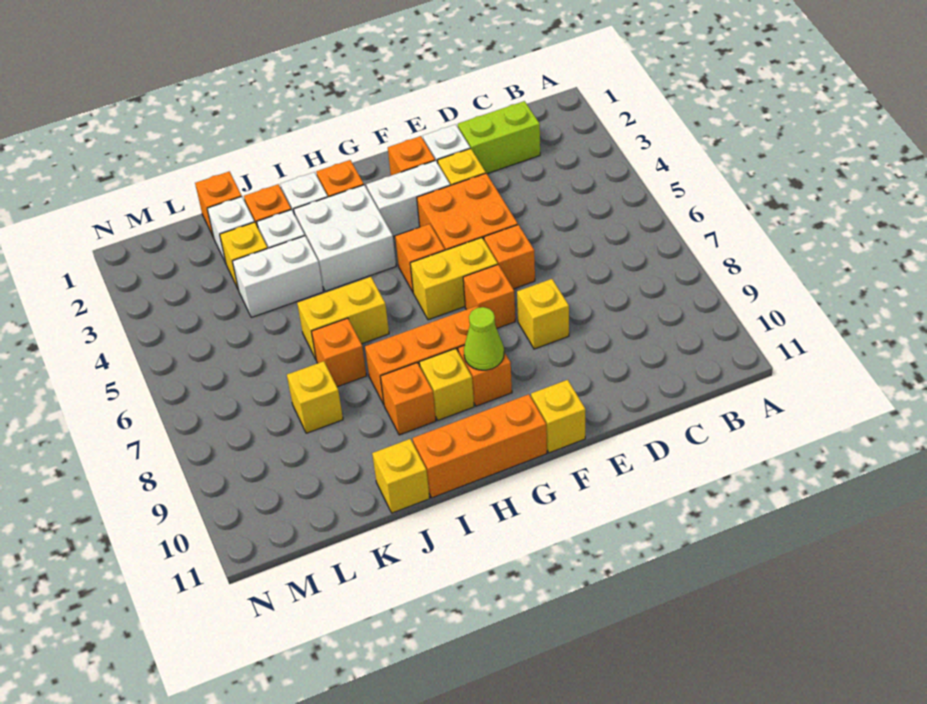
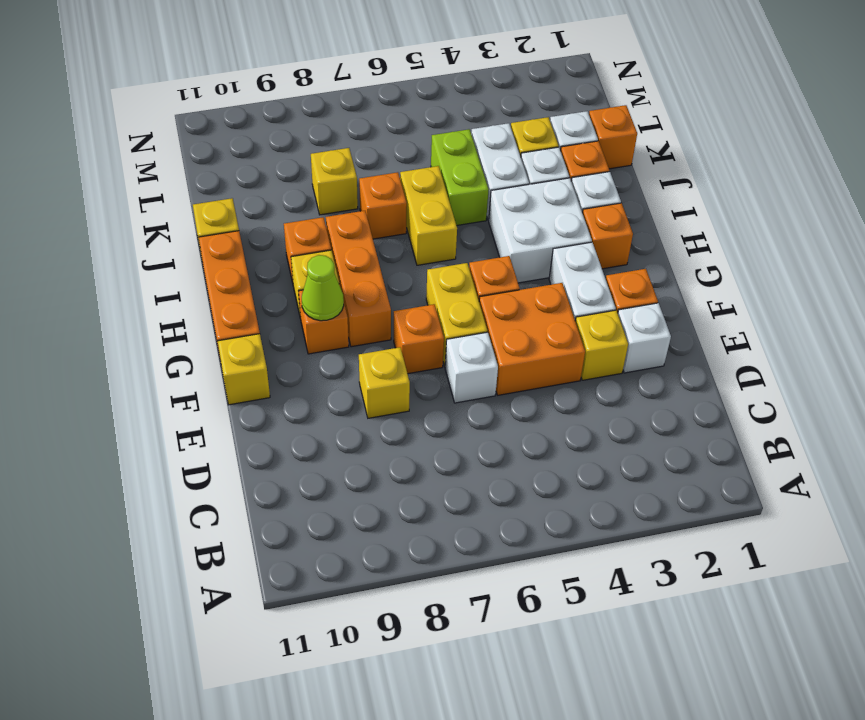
lime brick C2:D2 level 1 -> lime brick J5:K5 level 1
orange brick E6 level 1 -> white brick E6 level 1

